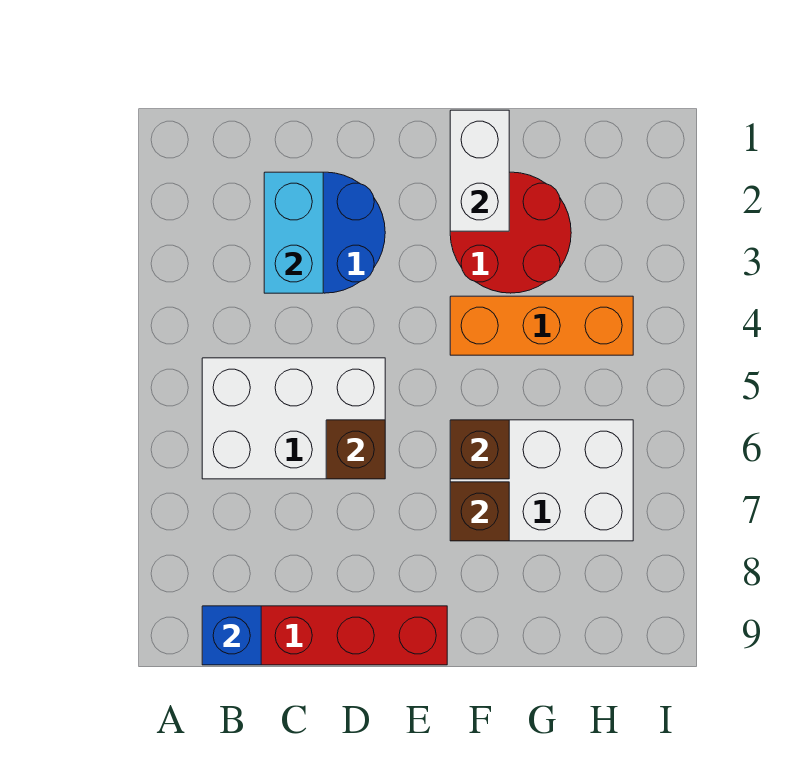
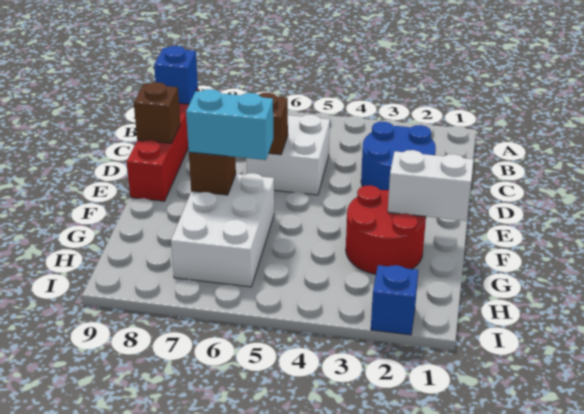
white brick B5:D6 level 1 -> white brick C5:D6 level 1
cyan brick C2:C3 level 2 -> cyan brick F6:F7 level 3
orange brick F4:H4 level 1 -> none
brown brick F6 level 2 -> brown brick D9 level 2
none -> blue brick I2 level 1

